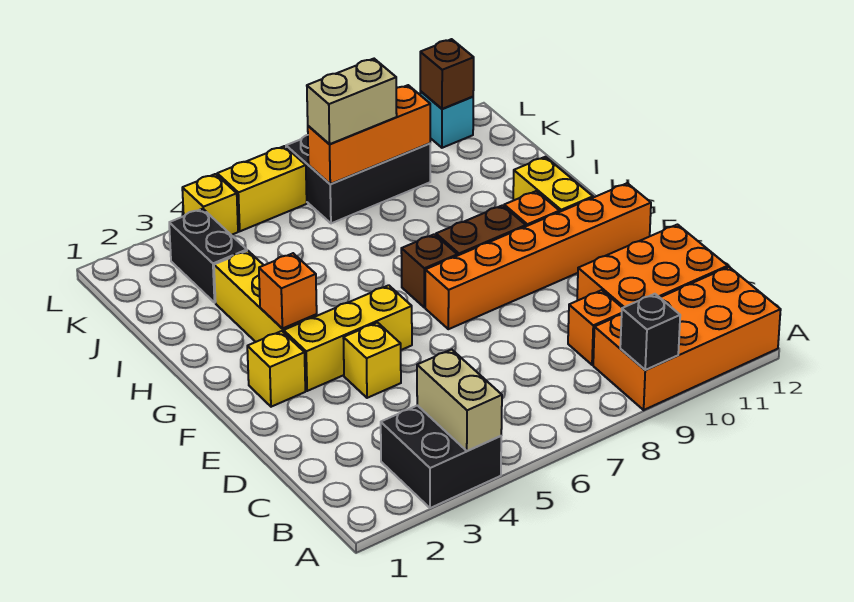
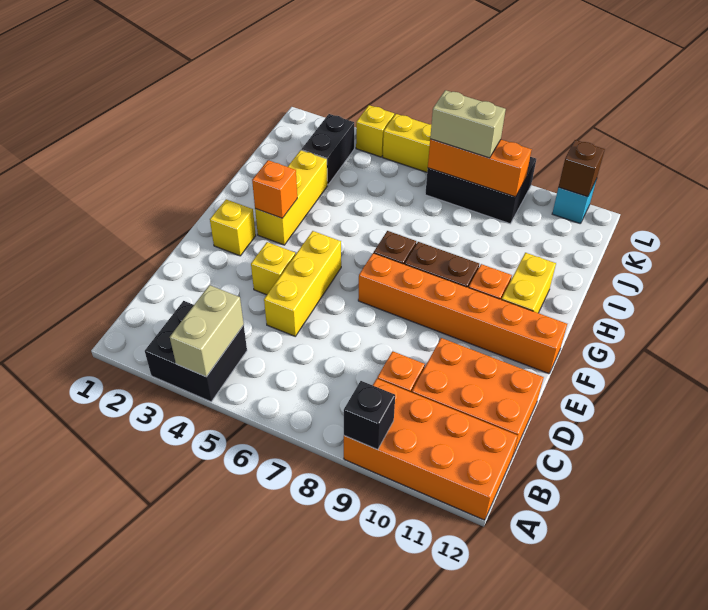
yellow brick F3:F5 level 1 -> yellow brick D5:F5 level 1

